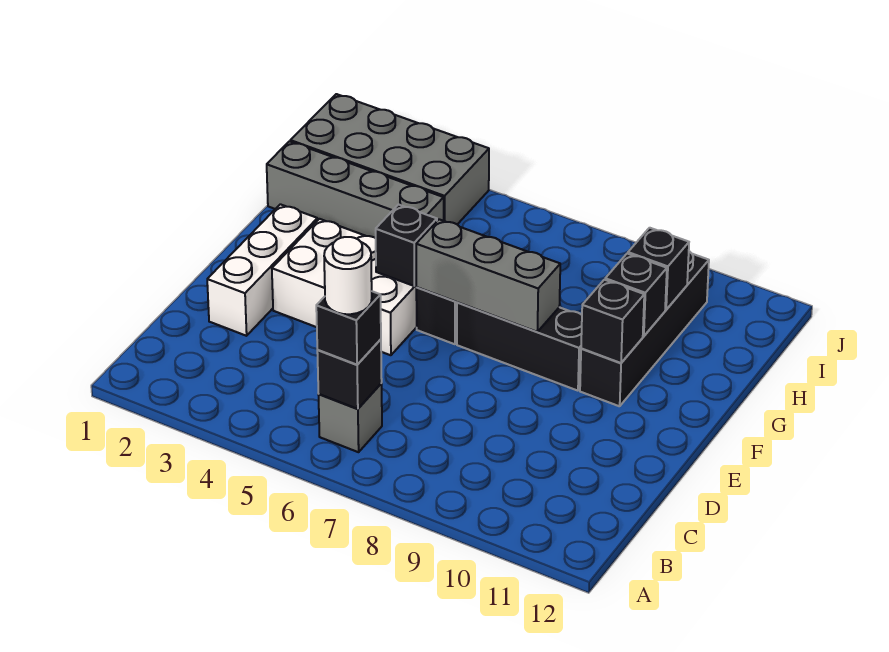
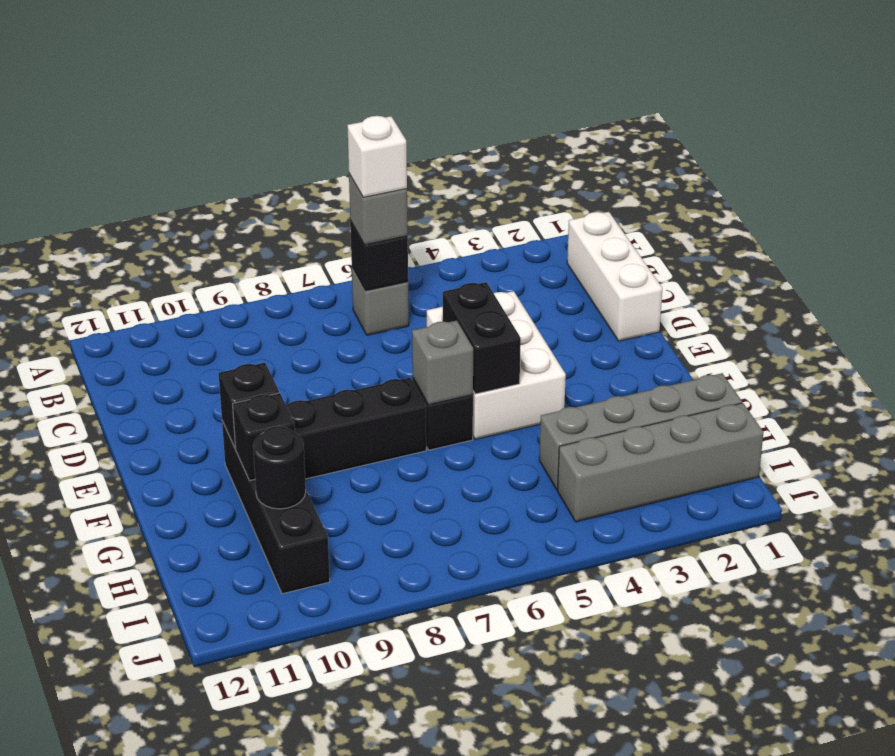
black brick B6 level 3 -> grey brick B6 level 3
white round brick B6 level 4 -> white brick B6 level 4
white brick D2:F2 level 1 -> white brick B1:D1 level 1
white brick E3:F5 level 1 -> white brick D4:F5 level 1
black brick F5 level 2 -> black brick E5:F5 level 2
grey brick F6:F8 level 2 -> grey brick F6 level 2
black brick H10 level 2 -> black round brick H10 level 2
grey brick I1:J4 level 1 -> grey brick I1:I4 level 1

